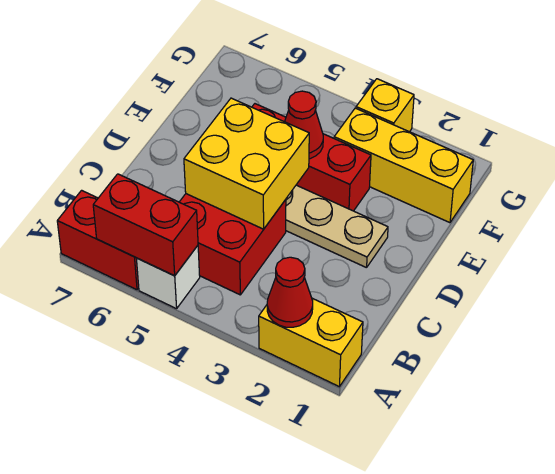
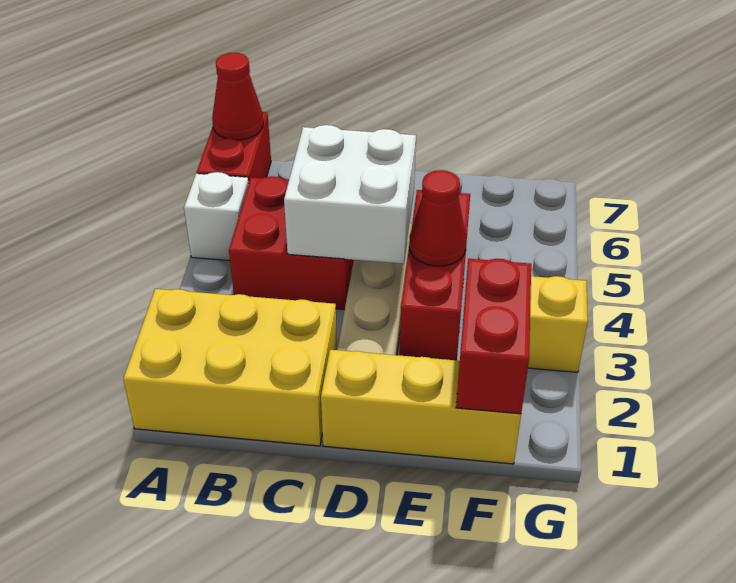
yellow brick A1:A2 level 1 -> yellow brick A1:C2 level 1
red cone A2 level 2 -> red cone A7 level 2
red brick A5:A6 level 2 -> red brick F1:F2 level 2
yellow brick C4:D5 level 2 -> white brick C4:D5 level 2
yellow brick F1:F3 level 1 -> yellow brick D1:F1 level 1

